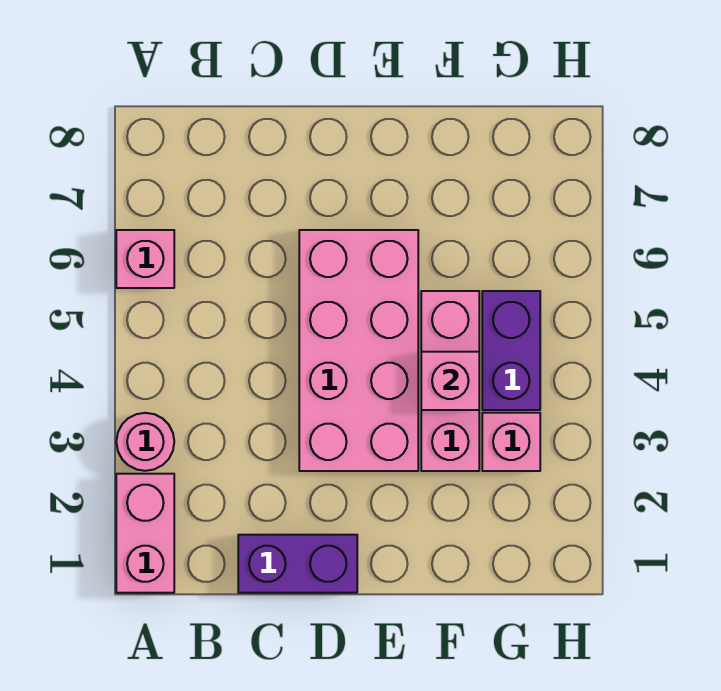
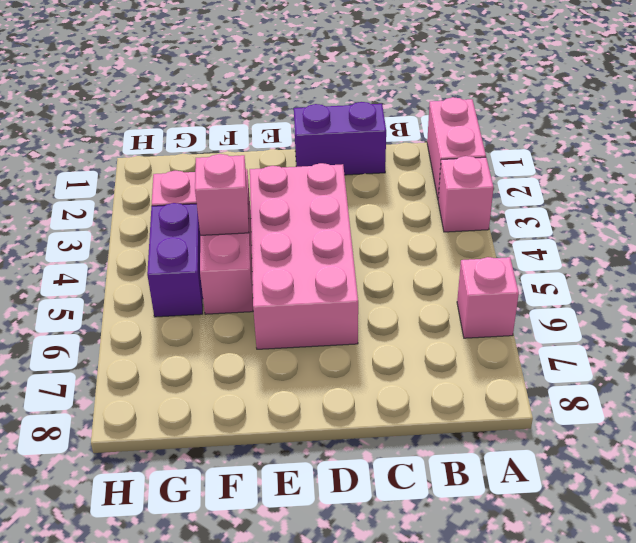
pink round brick A3 level 1 -> pink brick A3 level 1

